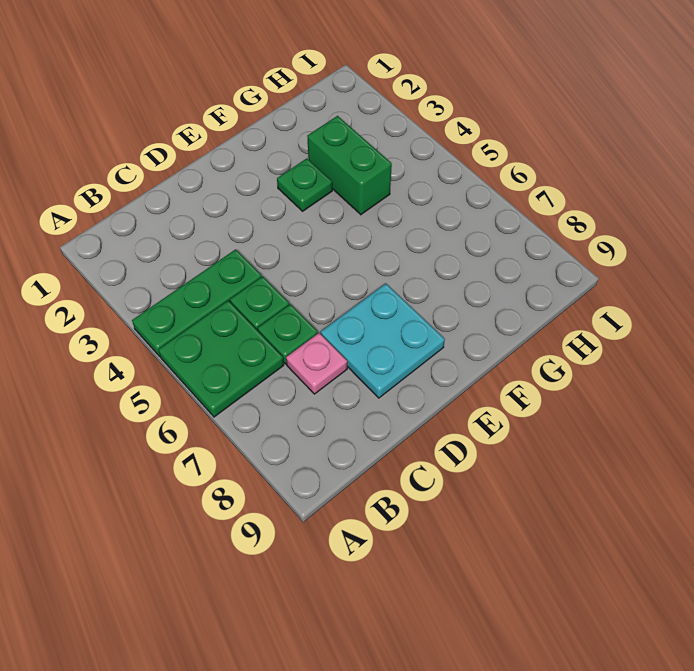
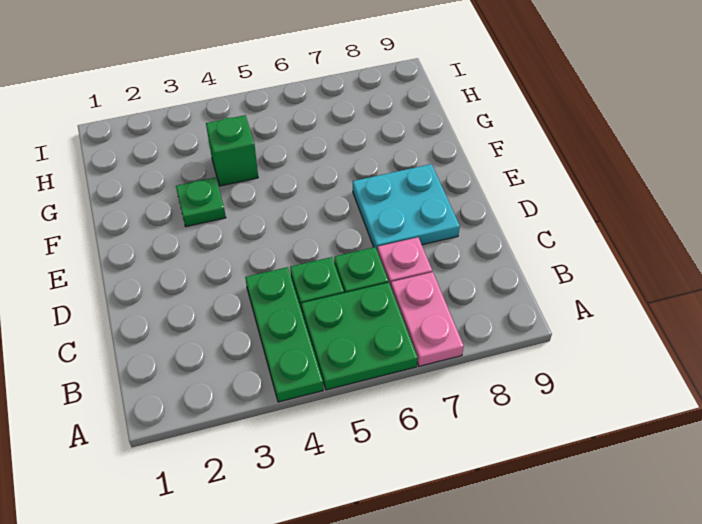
none -> pink plate A7:B7 level 1
green brick G3:G4 level 1 -> green brick G4 level 1

